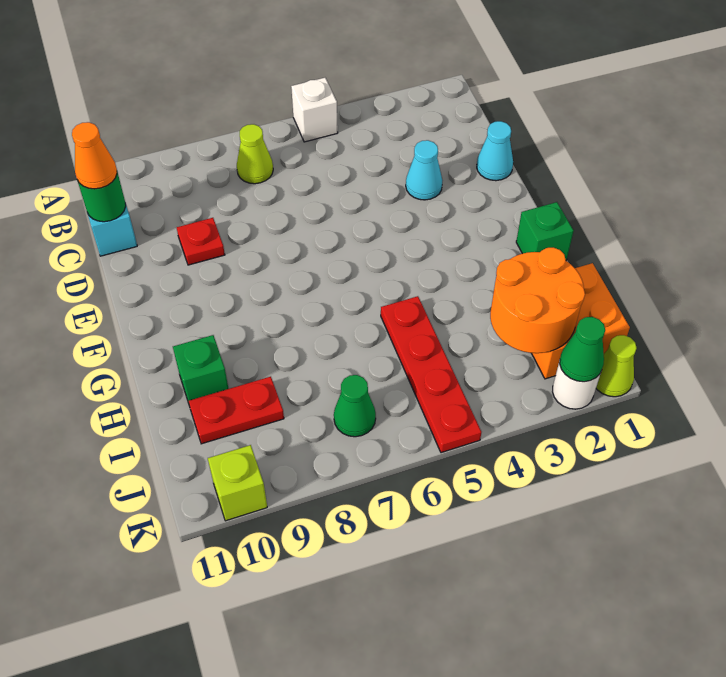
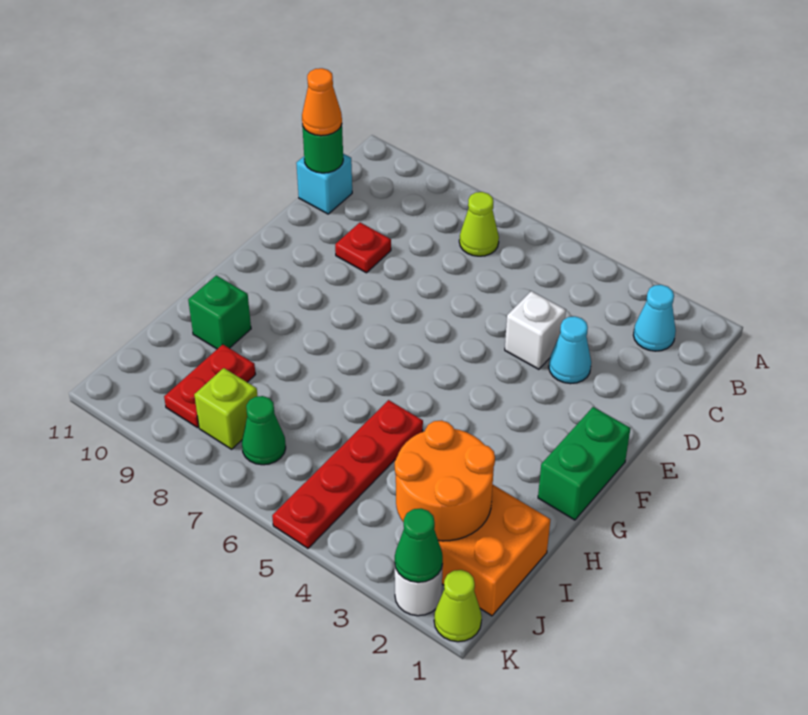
white brick A5 level 1 -> white brick D4 level 1
cyan cone D1 level 1 -> cyan cone B2 level 1
green brick G1 level 1 -> green brick F1:G1 level 1
red plate I9:I10 level 1 -> red plate I9:J9 level 1
lime brick K10 level 1 -> lime brick J8 level 1

